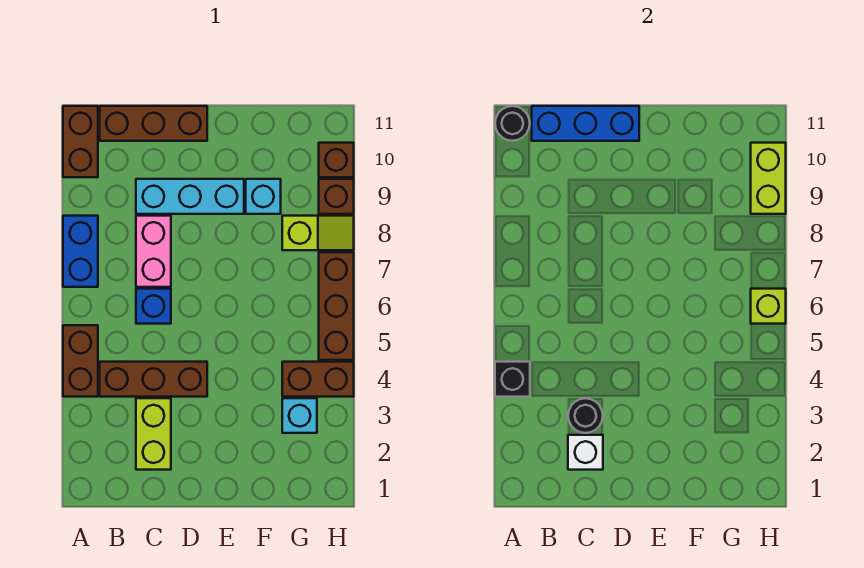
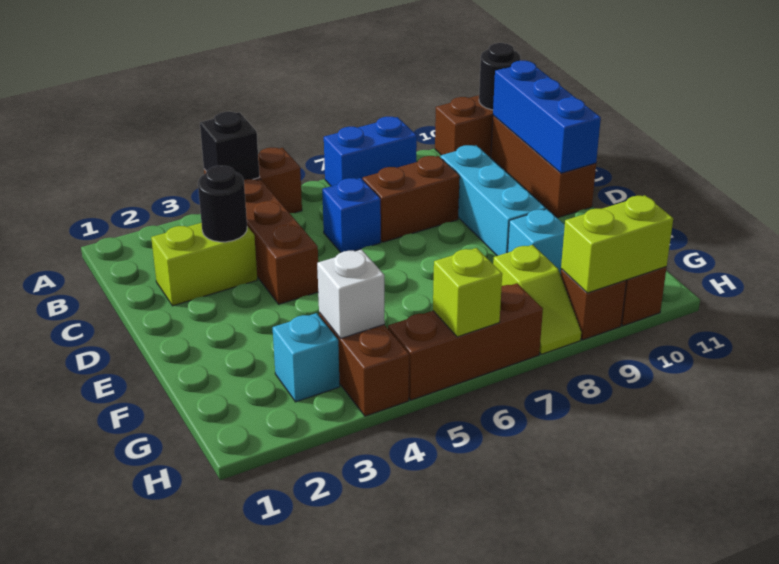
white brick C2 level 2 -> white brick G4 level 2
pink brick C7:C8 level 1 -> brown brick C7:C8 level 1

